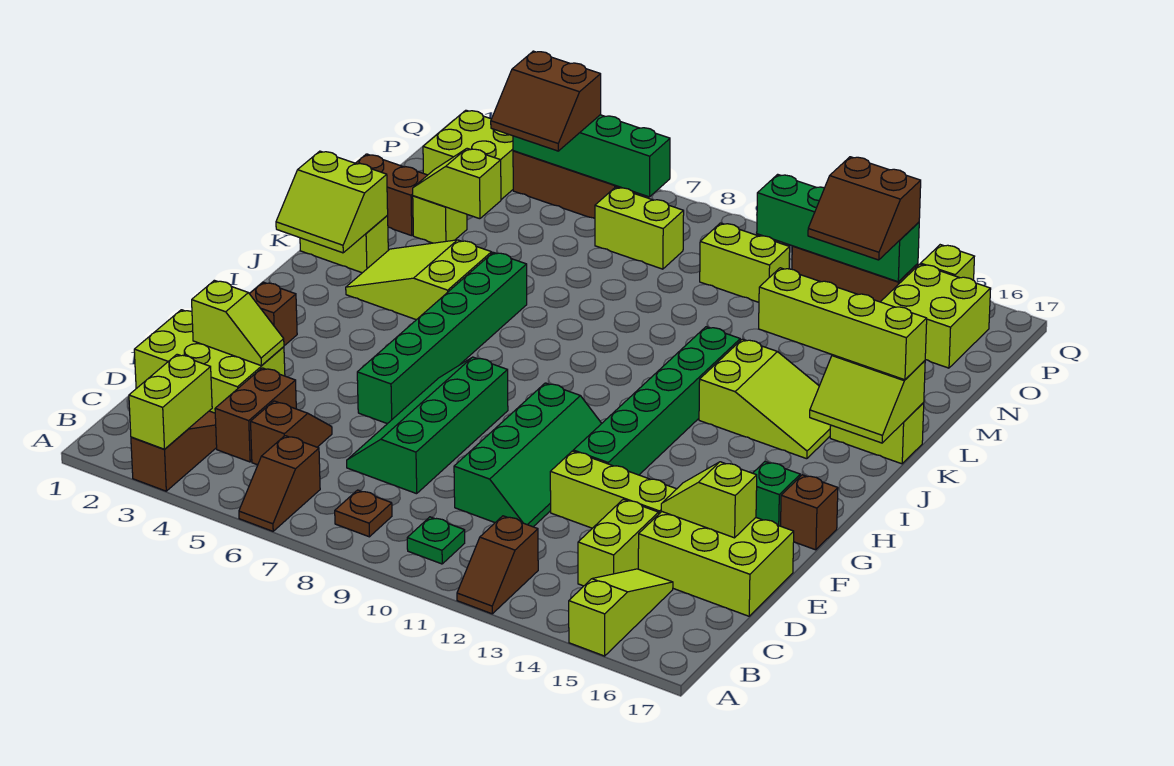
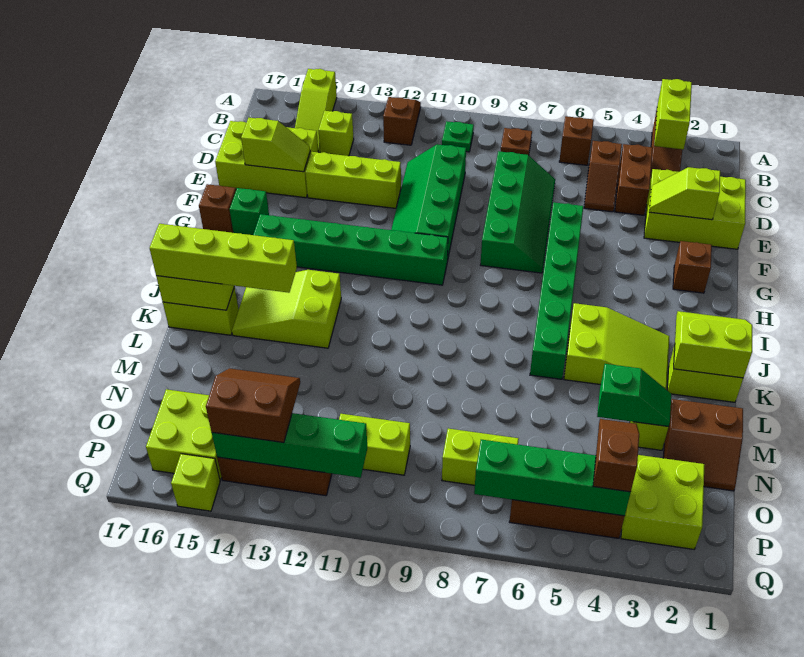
lime brick C14:D14 level 1 -> lime brick C14 level 1
green brick F12:K12 level 1 -> green brick H10:H15 level 1
lime slope M3:M4 level 2 top 4 -> green slope M3:M4 level 2 top 4
brown slope O4:P5 level 3 top P -> brown slope O4:P4 level 3 top P

